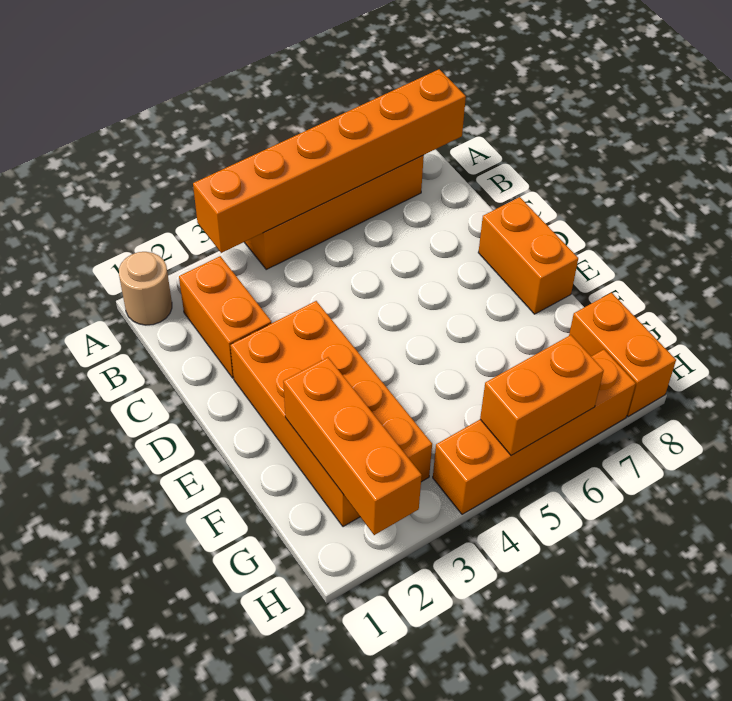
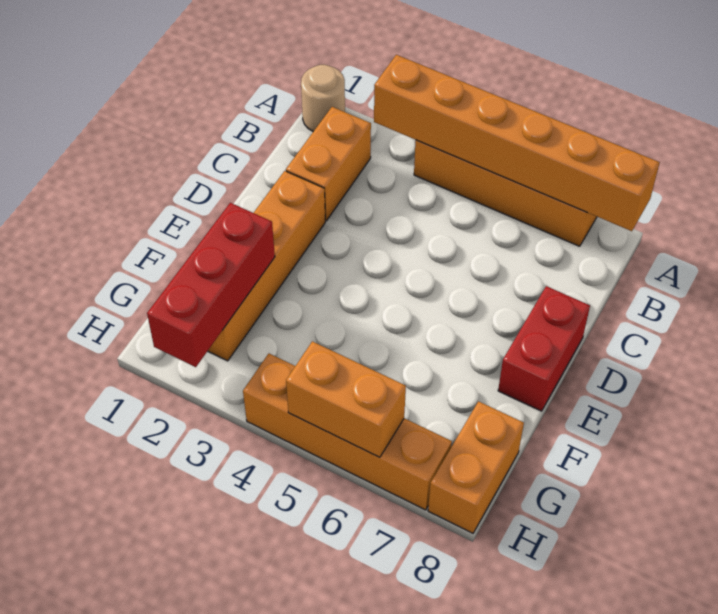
orange brick D2:G3 level 1 -> orange brick D2:G2 level 1
orange brick D8:E8 level 1 -> red brick D8:E8 level 1
orange brick F2:H2 level 2 -> red brick F2:H2 level 2

